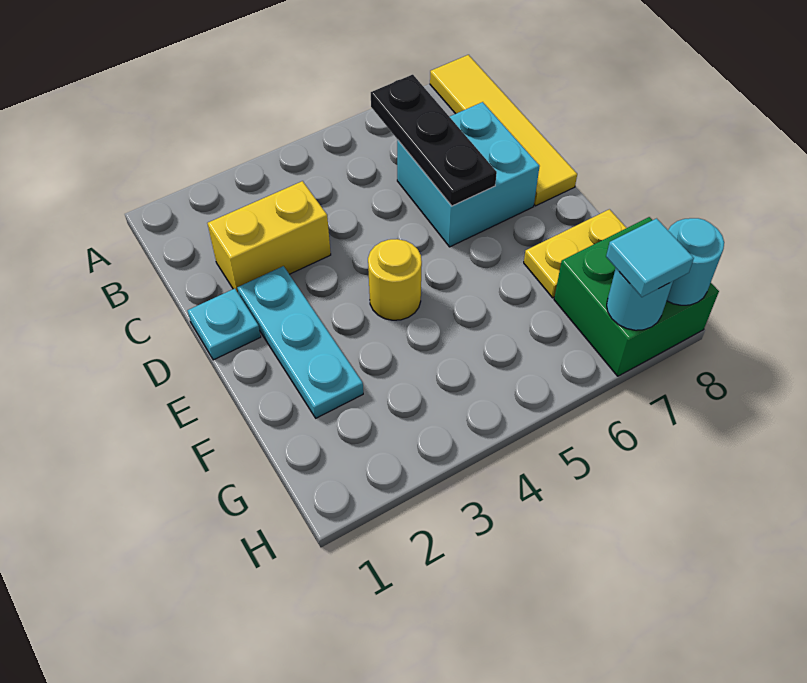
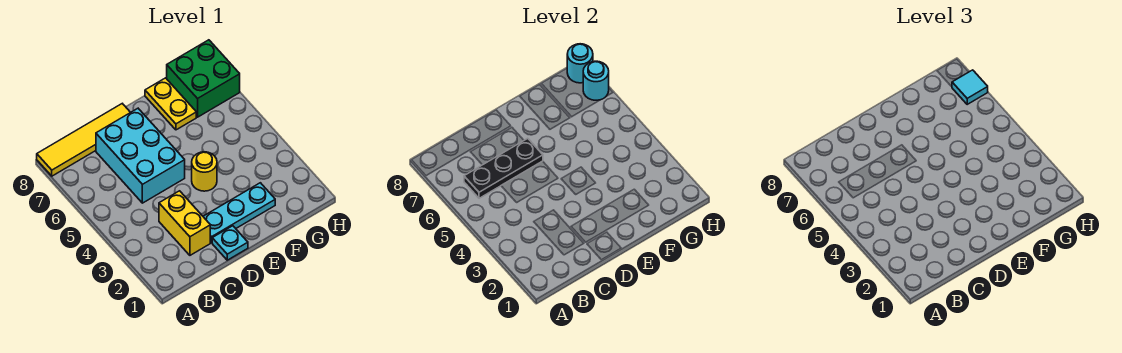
cyan brick C6:D7 level 1 -> cyan brick C5:D7 level 1

